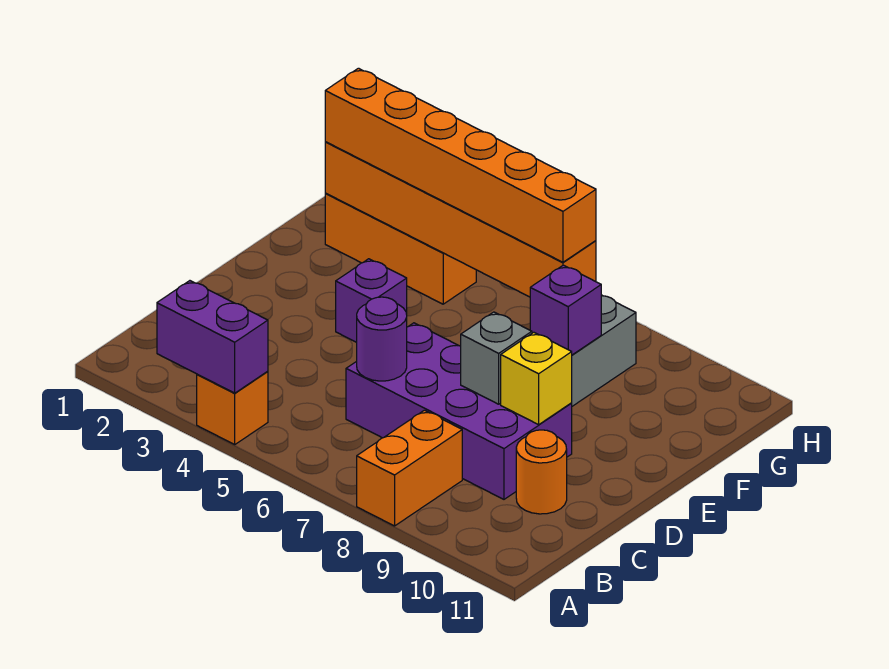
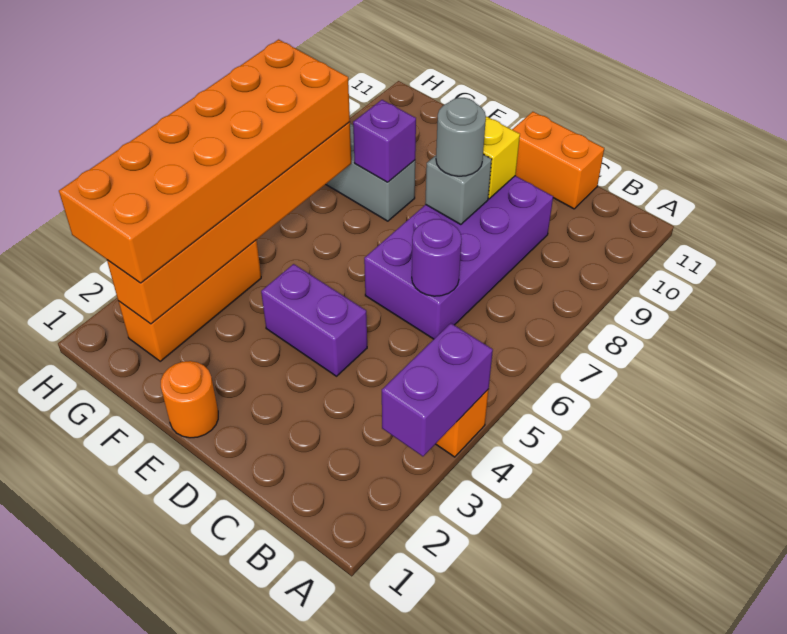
orange brick A8:B8 level 1 -> orange brick C11:D11 level 1
orange round brick C10 level 1 -> orange round brick E1 level 1
none -> grey round brick D8 level 3
purple brick E4 level 1 -> purple brick D4:E4 level 1
orange brick G2:G7 level 3 -> orange brick G2:H7 level 3

